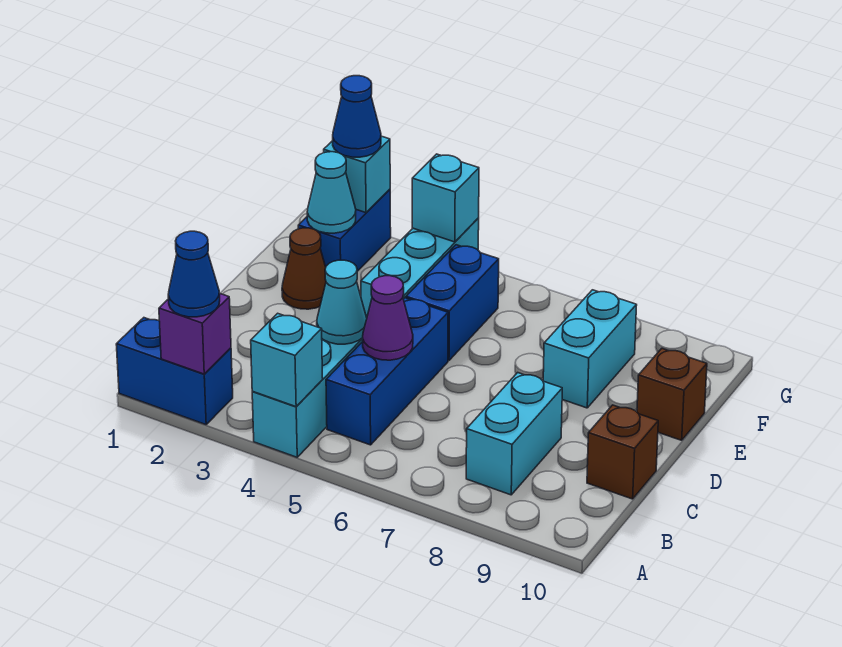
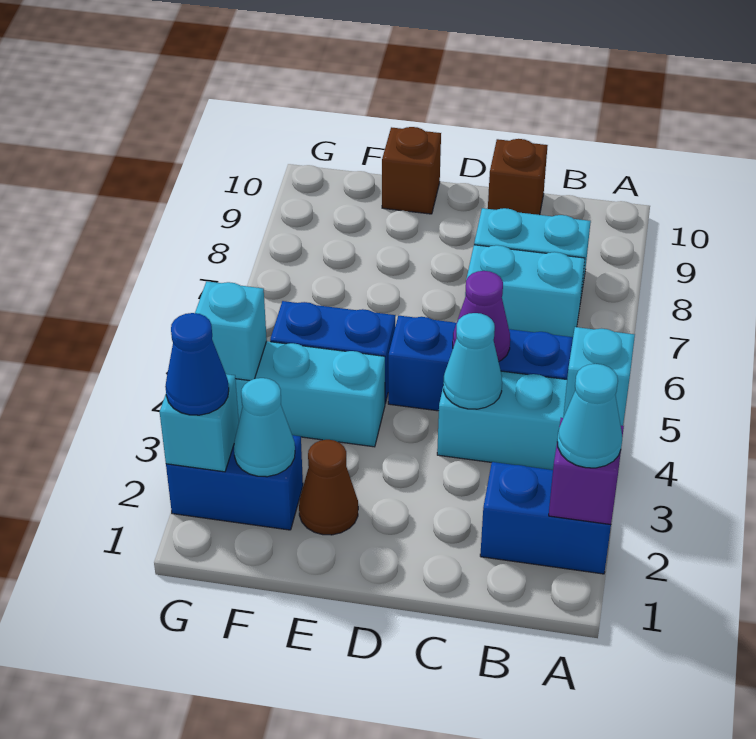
blue brick A1:A2 level 1 -> blue brick A2:B2 level 1
blue cone A2 level 3 -> cyan cone A2 level 3
cyan brick E8:F8 level 1 -> cyan brick B7:C7 level 1

